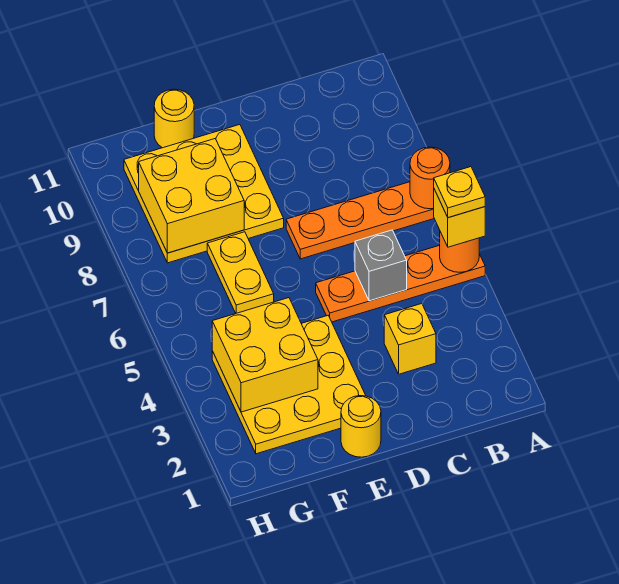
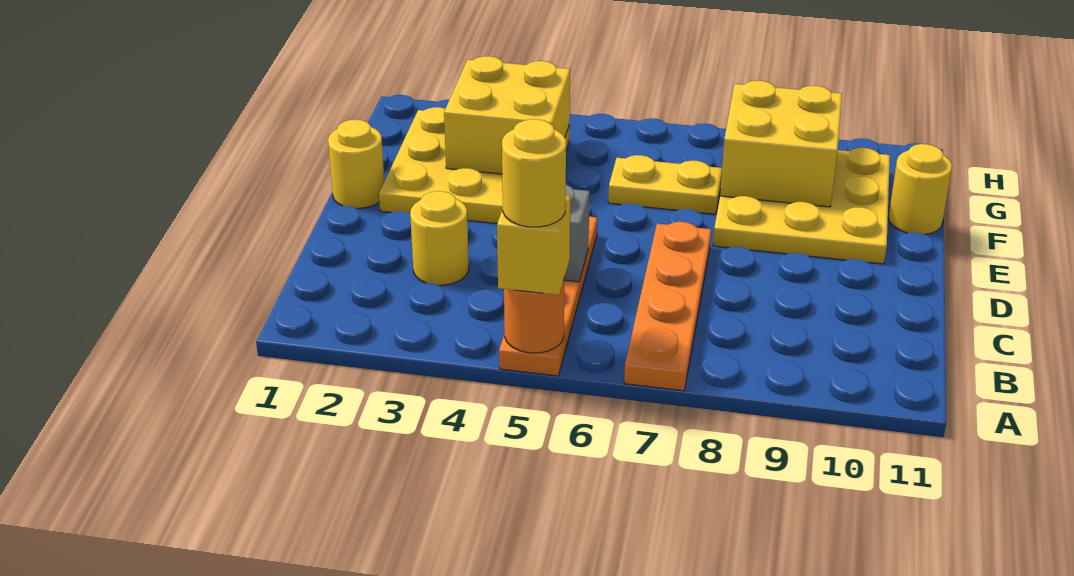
yellow plate A5 level 4 -> yellow round brick A5 level 4
orange round brick A7 level 2 -> none
yellow brick C3 level 1 -> yellow round brick C3 level 1

